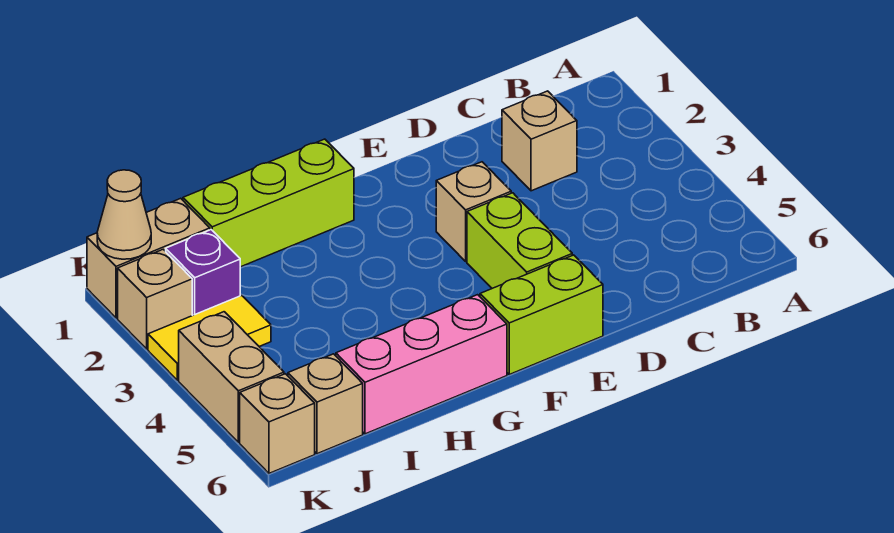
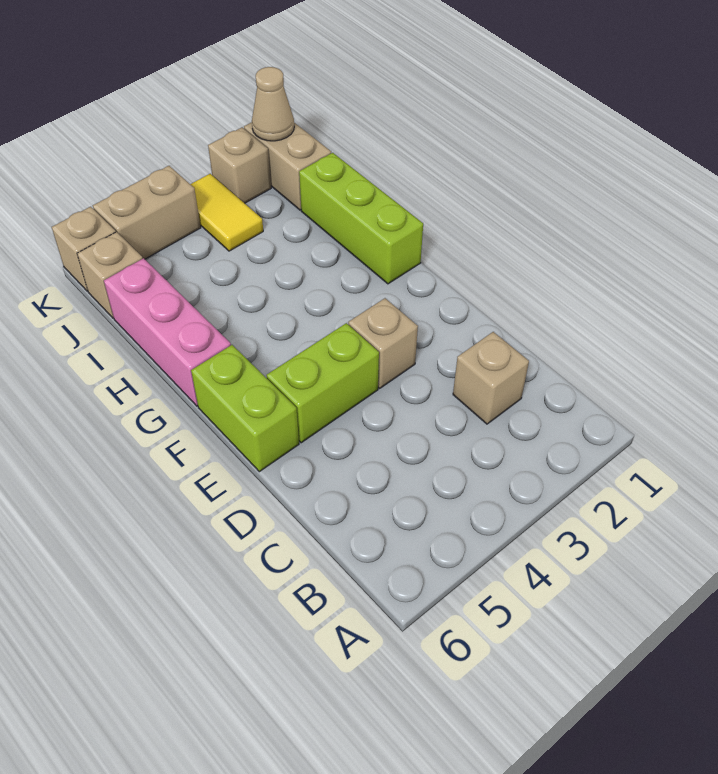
purple brick J2 level 1 -> none

